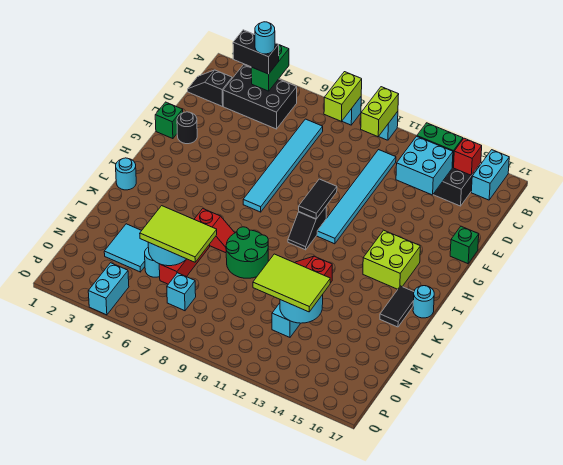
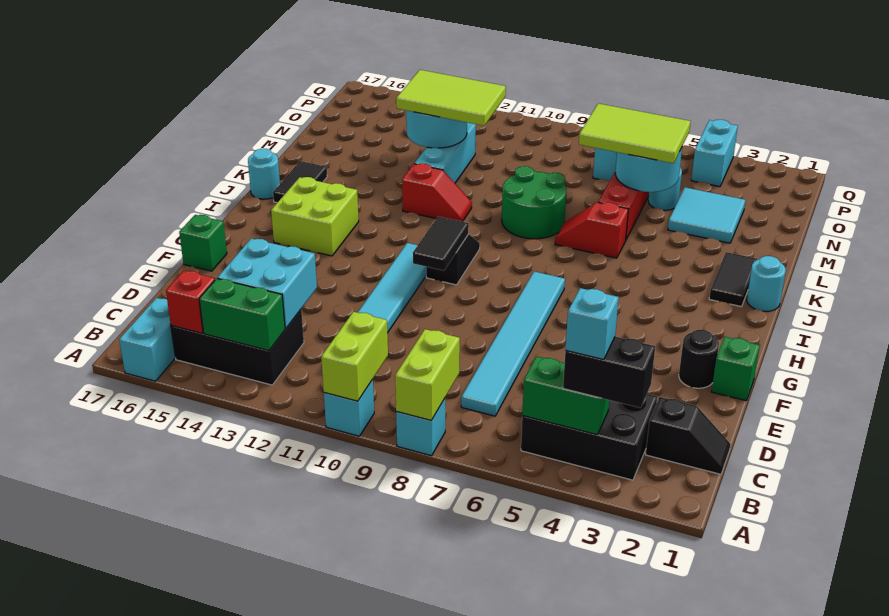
green brick A4:B4 level 2 -> green brick B4:B5 level 2
cyan round brick B4 level 4 -> cyan brick B4 level 4
none -> black tile J2:K2 level 1

